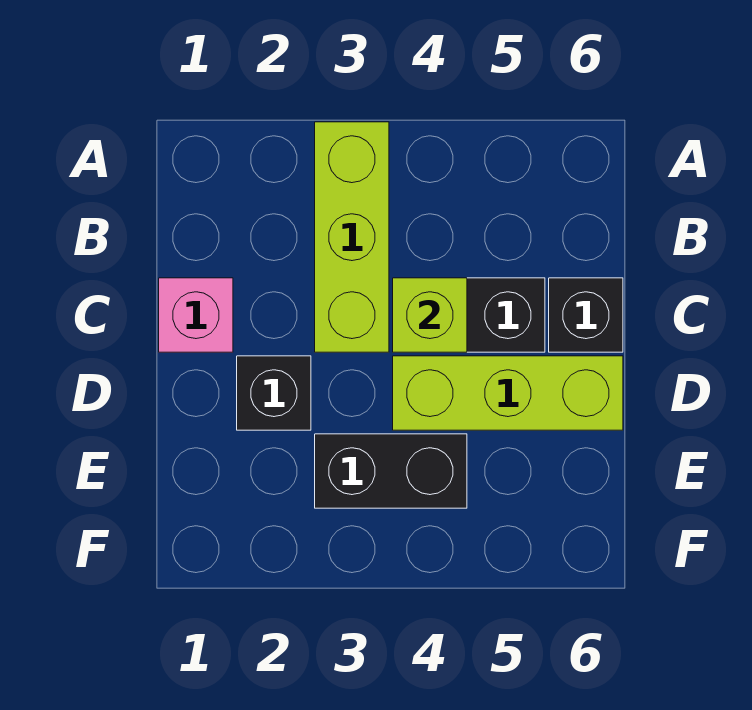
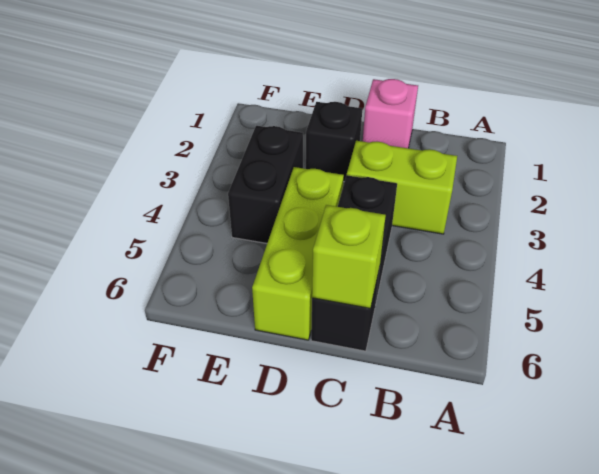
lime brick A3:C3 level 1 -> lime brick B3:C3 level 1
lime brick C4 level 2 -> lime brick C6 level 2

